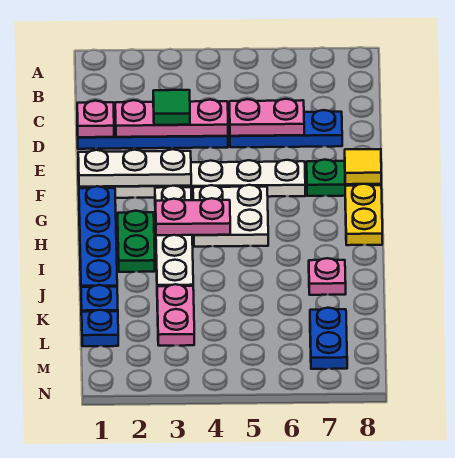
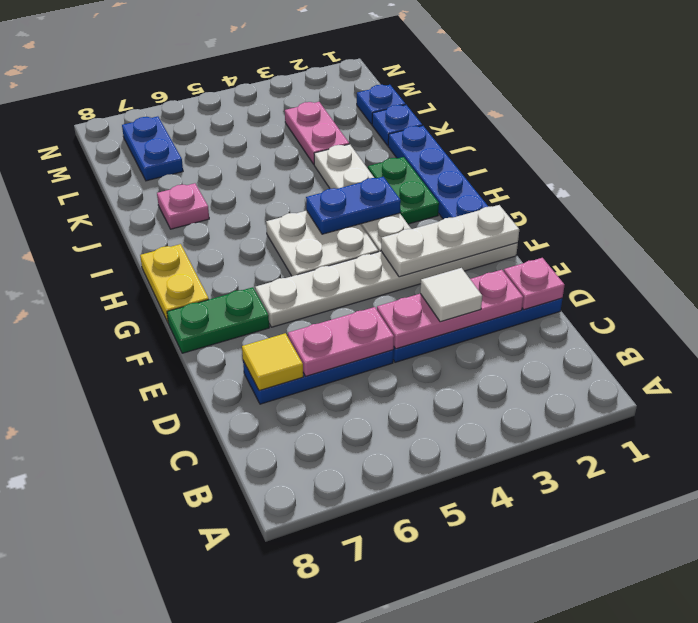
green tile D3 level 3 -> white tile D3 level 3
yellow tile F8 level 2 -> yellow tile D7 level 2
pink plate H3:H4 level 2 -> blue plate H3:H4 level 2

